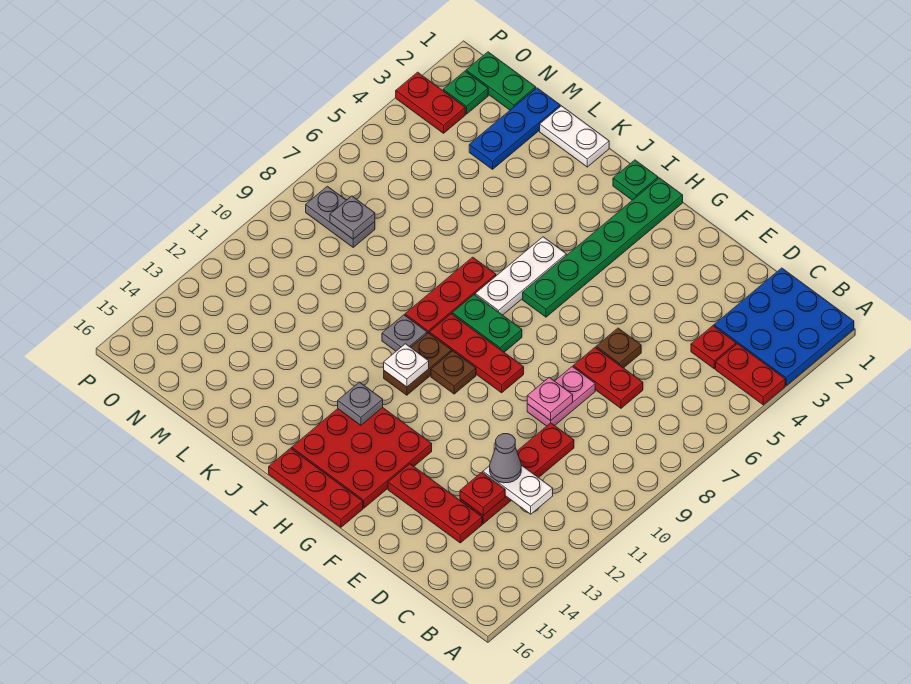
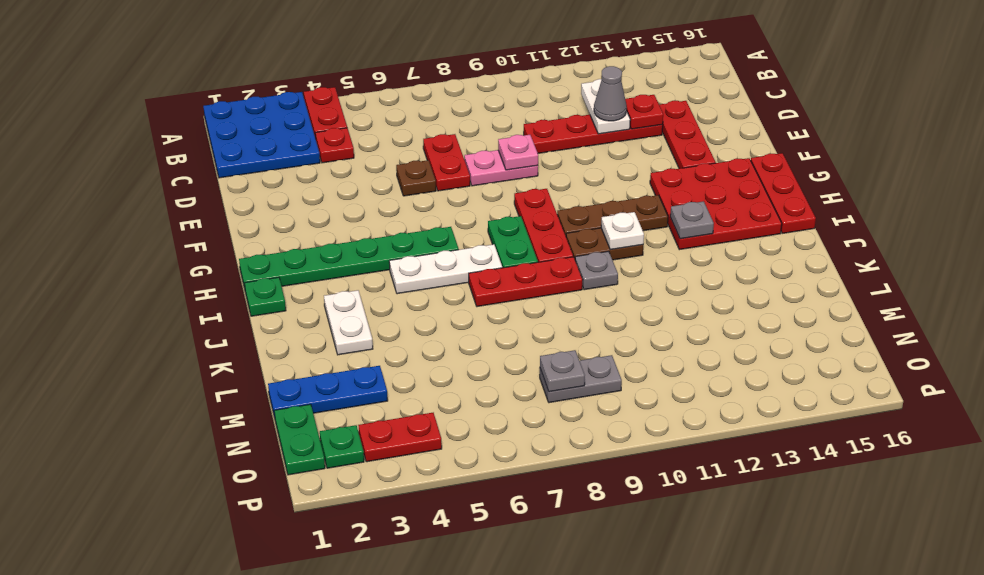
brown plate H10 level 1 -> brown plate H10:H12 level 1
white plate K1:L1 level 1 -> white plate J3:K3 level 1
grey plate N8:O8 level 1 -> grey plate N8:N9 level 1
red plate O3:P3 level 1 -> red plate O3:O4 level 1

